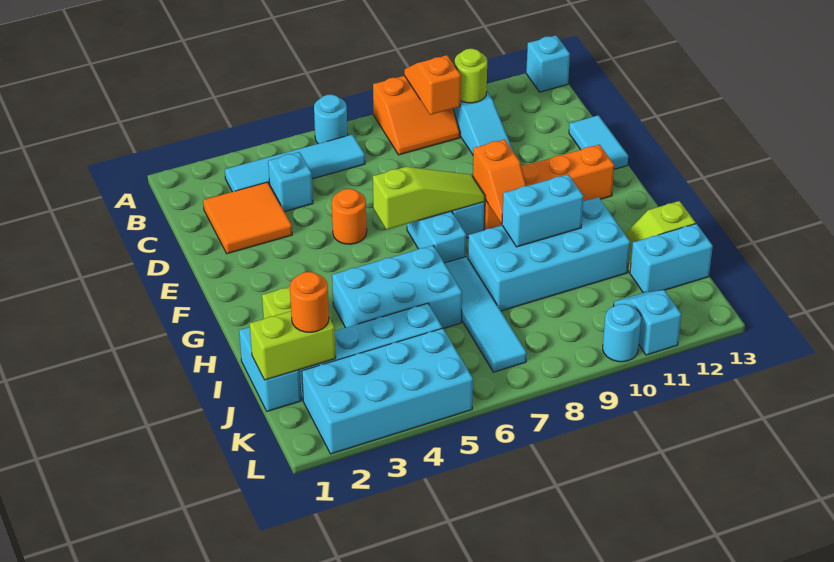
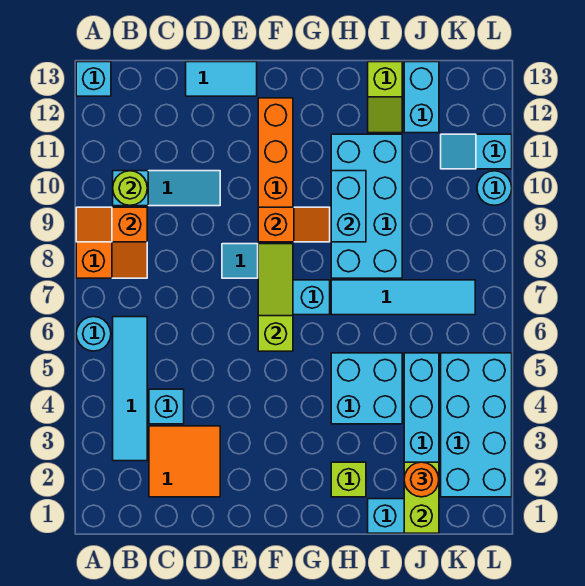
orange round brick E5 level 1 -> none
cyan brick H4:I6 level 1 -> cyan brick H4:I5 level 1

